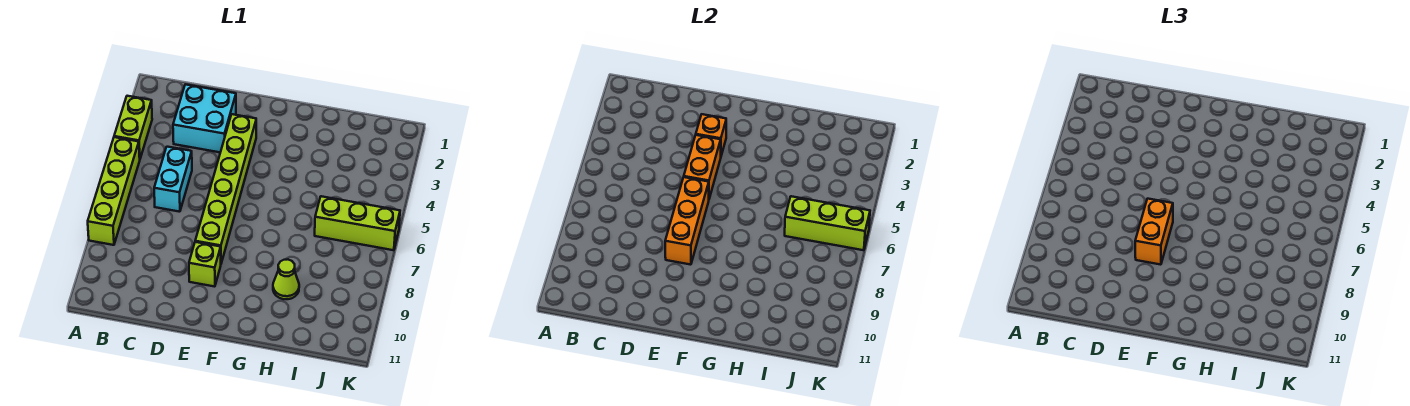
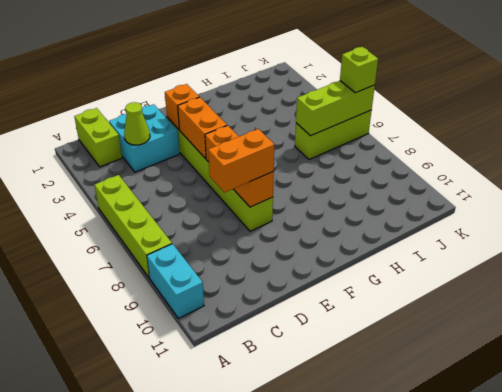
lime brick A3:A4 level 1 -> lime brick B1:B2 level 1
cyan brick C5:C6 level 1 -> cyan brick A9:A10 level 1
orange brick E7:E8 level 3 -> orange brick D8:E8 level 3
lime brick E9 level 1 -> lime brick K6 level 3
lime cone H9 level 1 -> lime cone C3 level 2

